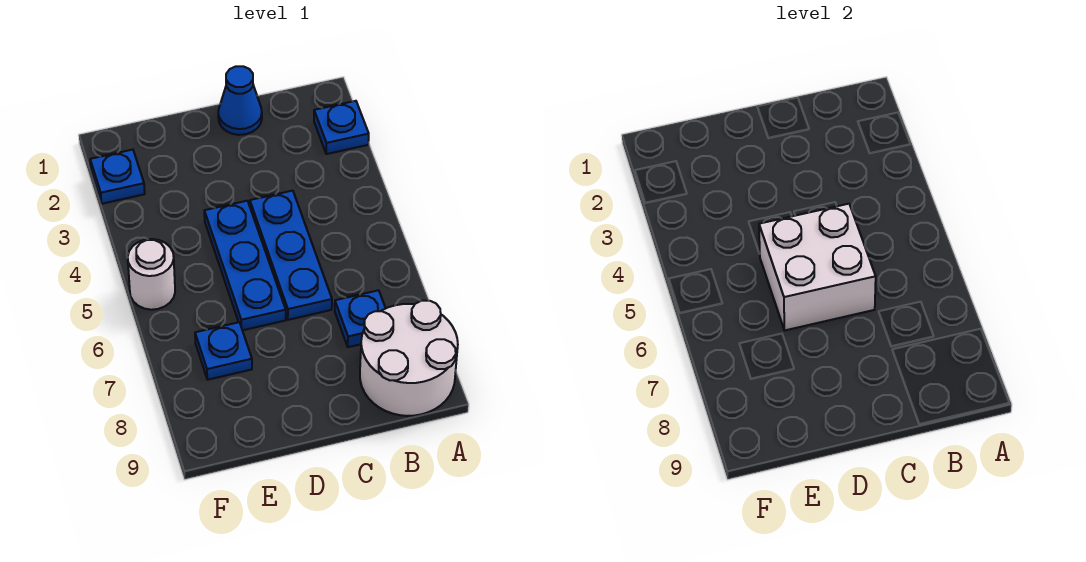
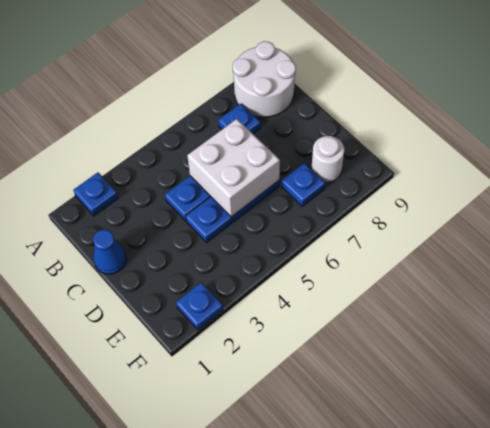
white round brick F5 level 1 -> white round brick E8 level 1

